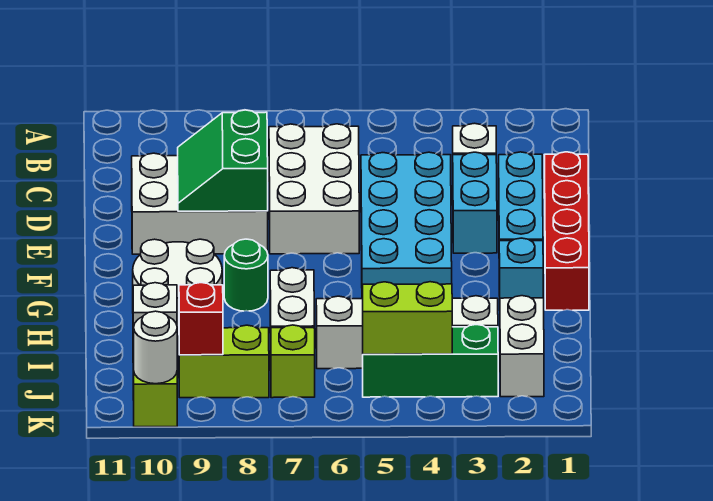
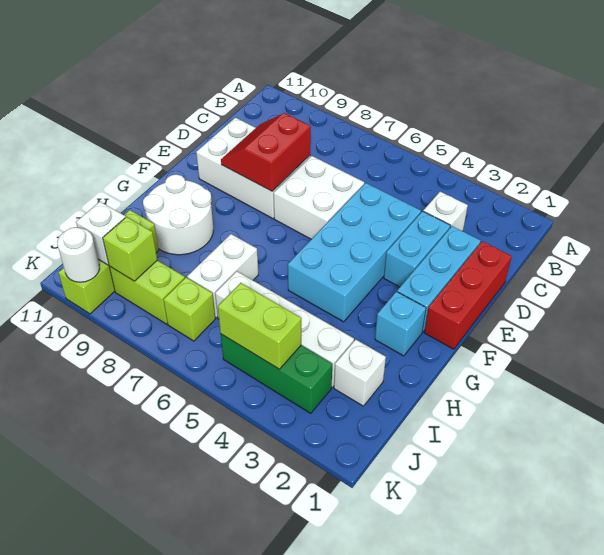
white brick C6:E7 level 1 -> white brick D6:E7 level 1
red brick D1:G1 level 1 -> red brick D1:F1 level 1
green slope D8:E9 level 2 top 8 -> red slope D8:E9 level 2 top 8
green round brick G8 level 1 -> none
white brick I2:J2 level 1 -> white brick I2 level 1
red brick J9 level 2 -> lime brick J9 level 2

